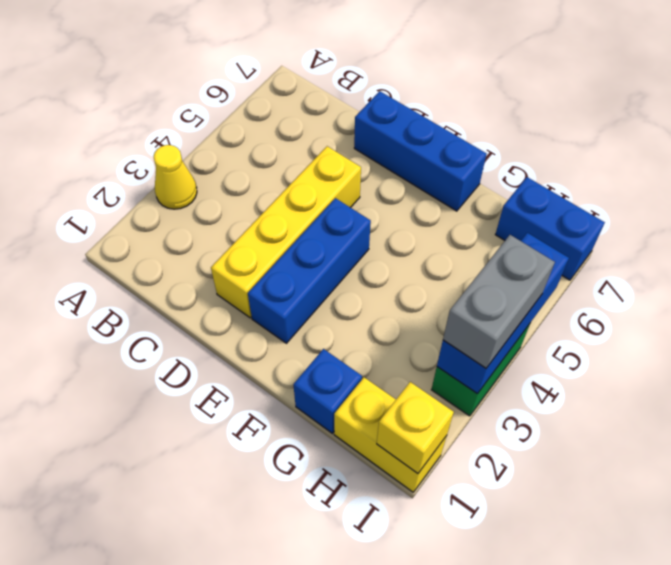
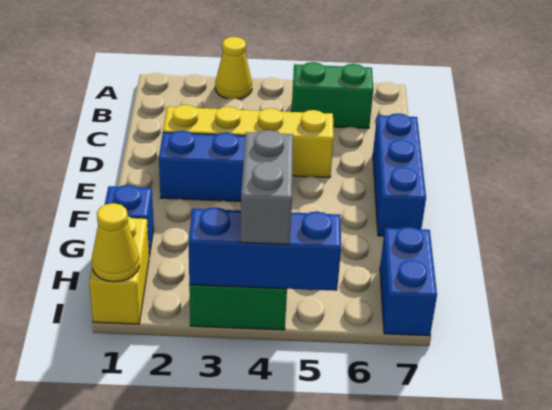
none -> green brick B5:B6 level 1
yellow brick I1 level 2 -> yellow cone I1 level 2
grey brick I3:I4 level 3 -> grey brick H4:I4 level 3

